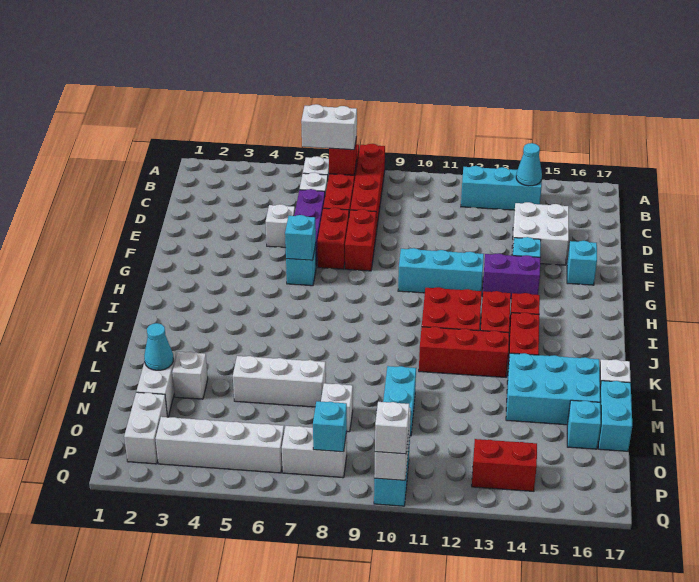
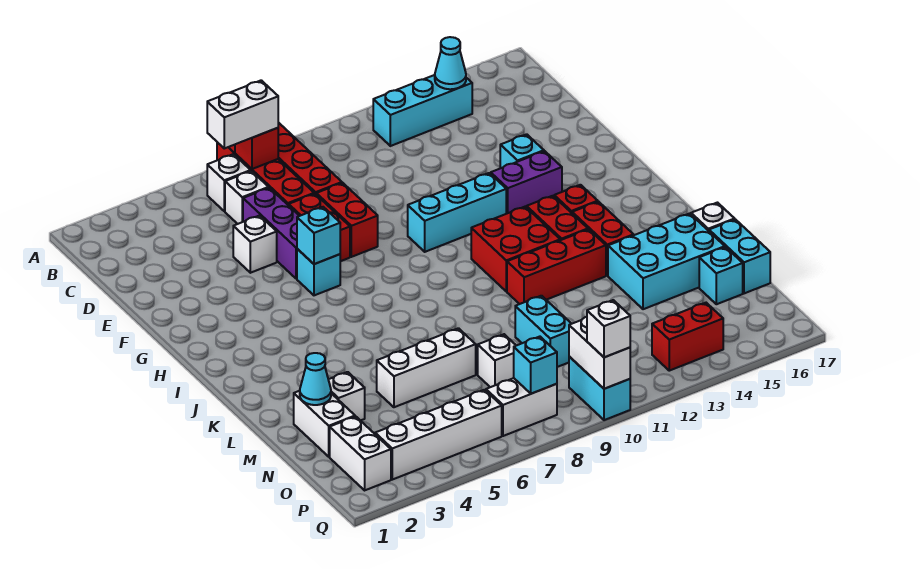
white brick D14:E15 level 1 -> none
cyan brick F16 level 1 -> none

